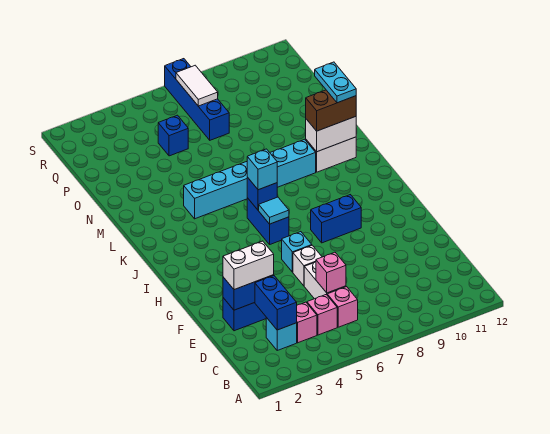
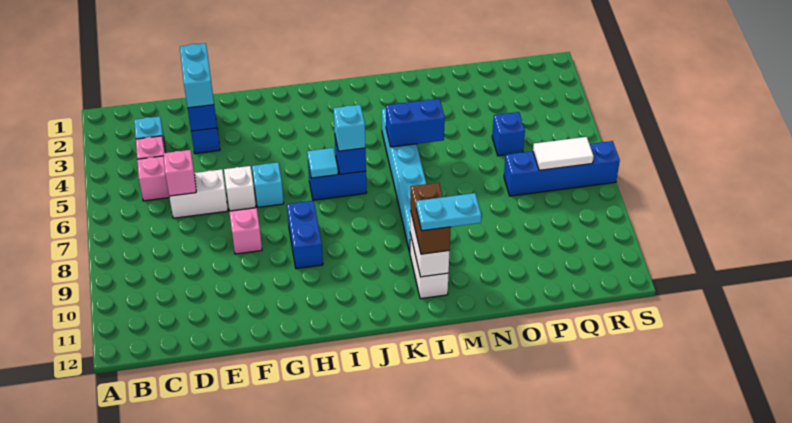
blue brick C3:D3 level 2 -> blue brick L5:M5 level 2
pink brick C6 level 1 -> pink brick F8 level 1
white brick E2:E3 level 3 -> cyan brick E2:E3 level 3

